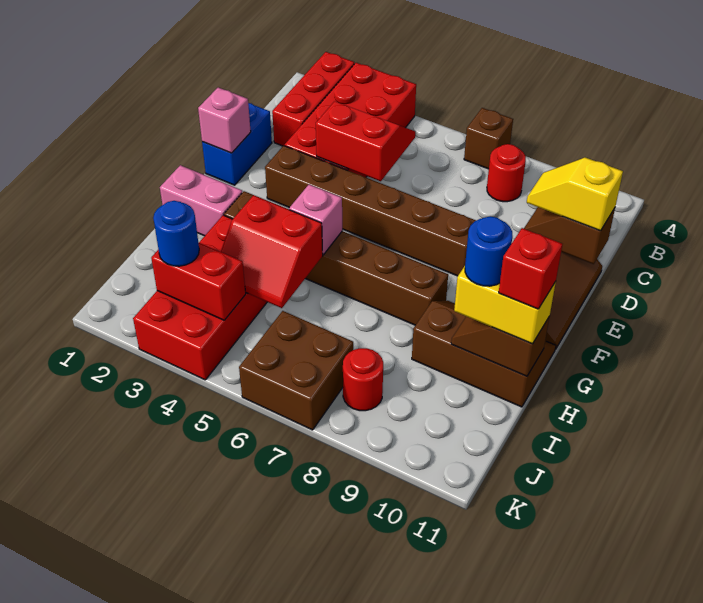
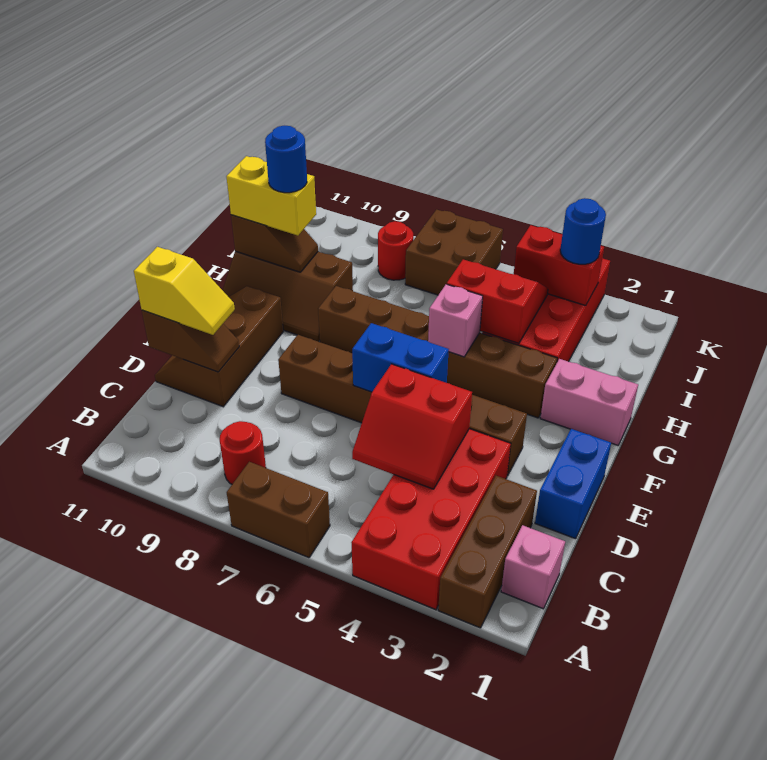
red brick A2:C2 level 1 -> brown brick A2:C2 level 1
brown brick A7 level 1 -> brown brick A6:A7 level 1
pink brick E1 level 2 -> pink brick B1 level 1
none -> blue brick E5:E6 level 2
red brick H11 level 4 -> none

